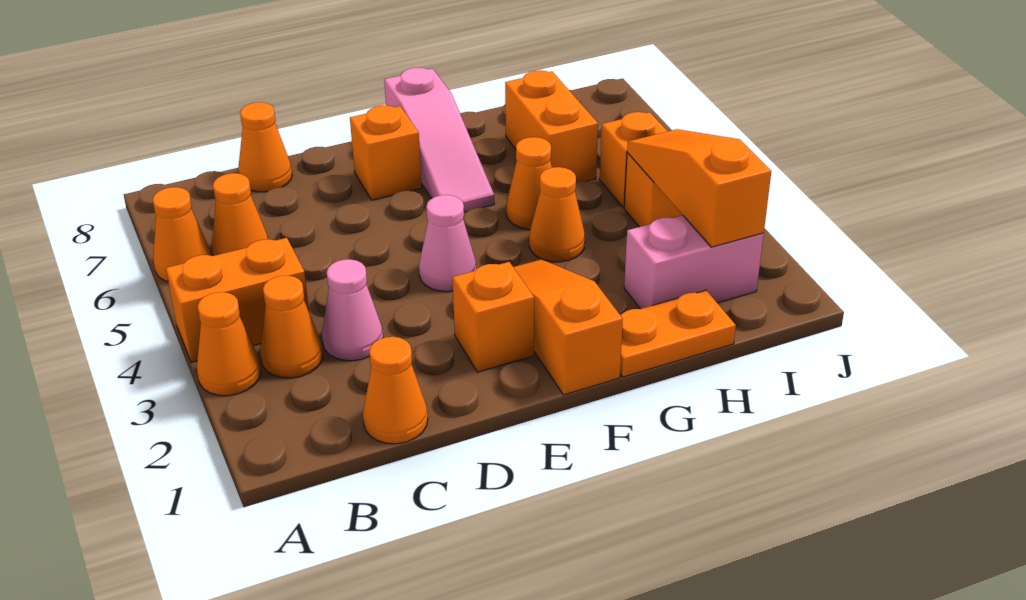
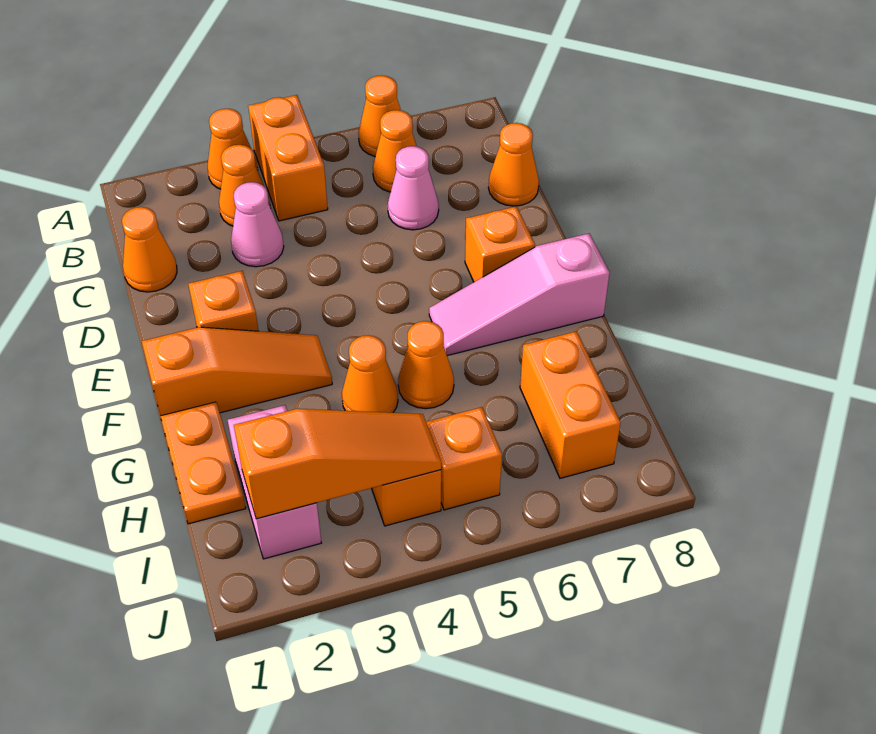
pink cone E4 level 1 -> pink cone C6 level 1
orange brick H6:H7 level 1 -> orange brick H7:I7 level 1

